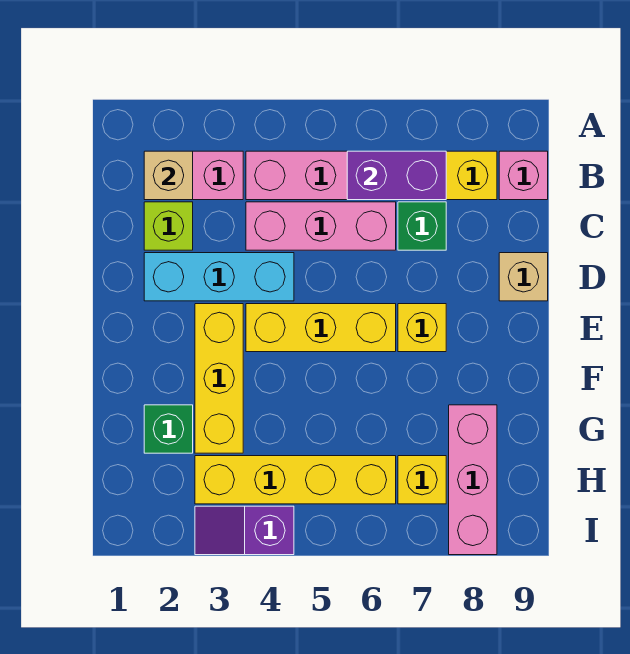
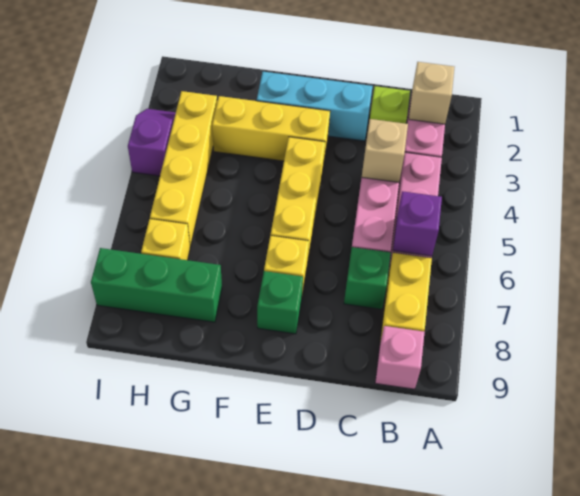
purple brick B6:B7 level 2 -> purple brick B6 level 2
cyan brick D2:D4 level 1 -> cyan brick D2:F2 level 1
tan brick D9 level 1 -> tan brick C4 level 2
green brick G2 level 1 -> green brick E8 level 1
pink brick G8:I8 level 1 -> green brick G8:I8 level 1

